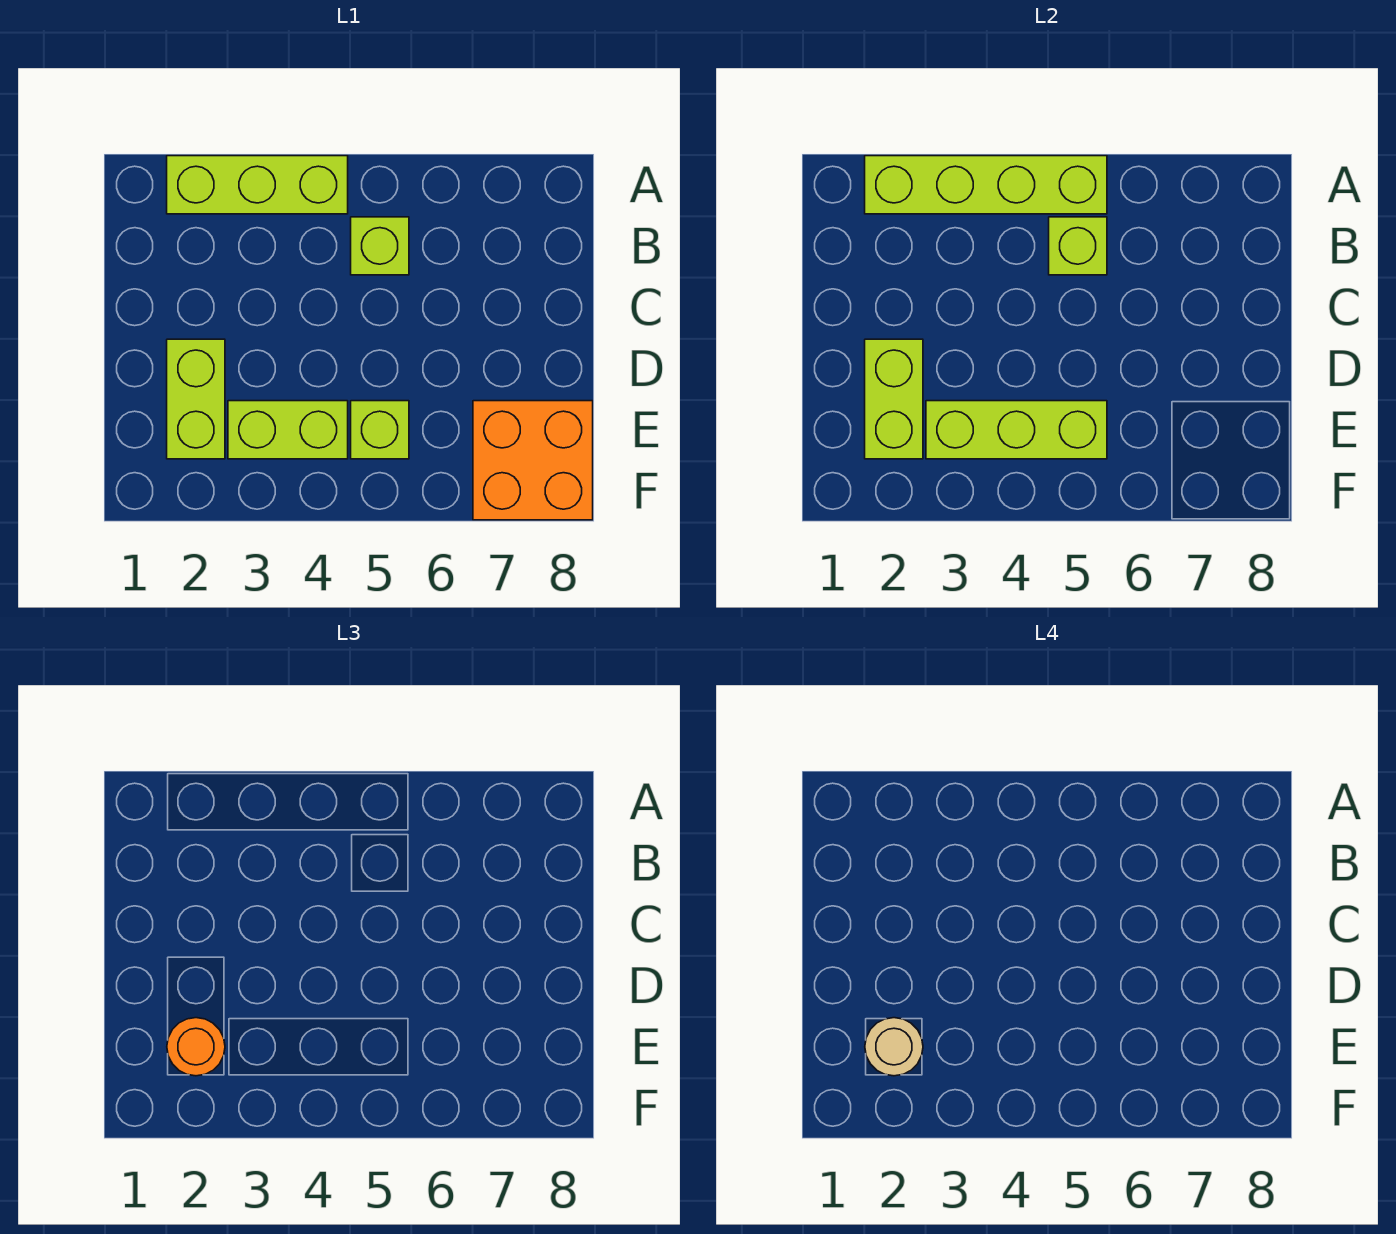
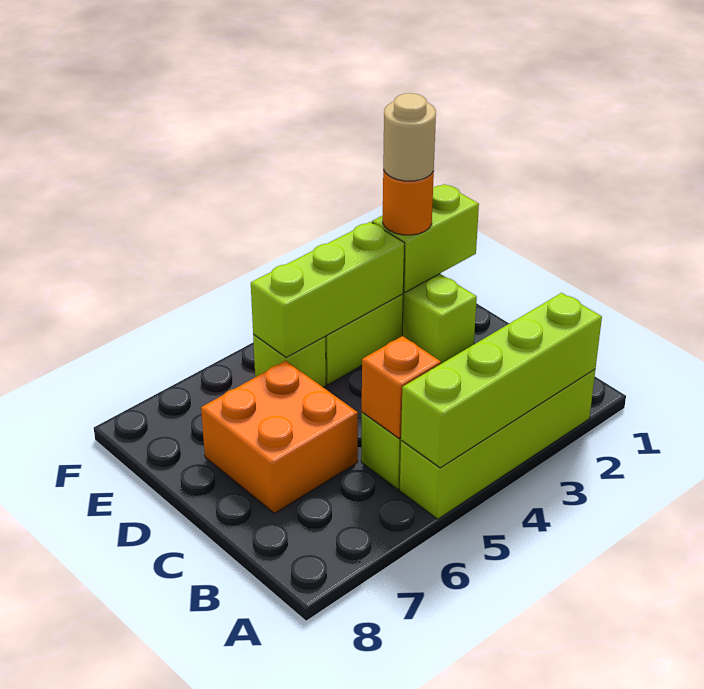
lime brick A2:A4 level 1 -> lime brick A2:A5 level 1
lime brick B5 level 2 -> orange brick B5 level 2
lime brick D2:E2 level 2 -> lime brick E1:E2 level 2
orange brick E7:F8 level 1 -> orange brick C6:D7 level 1

